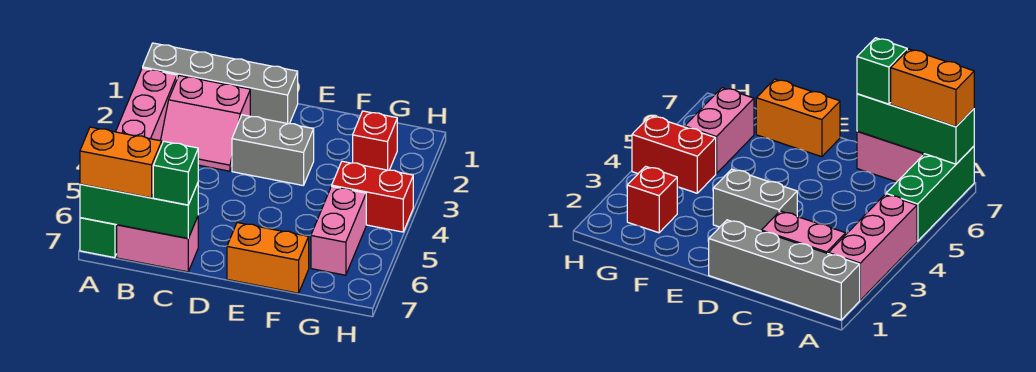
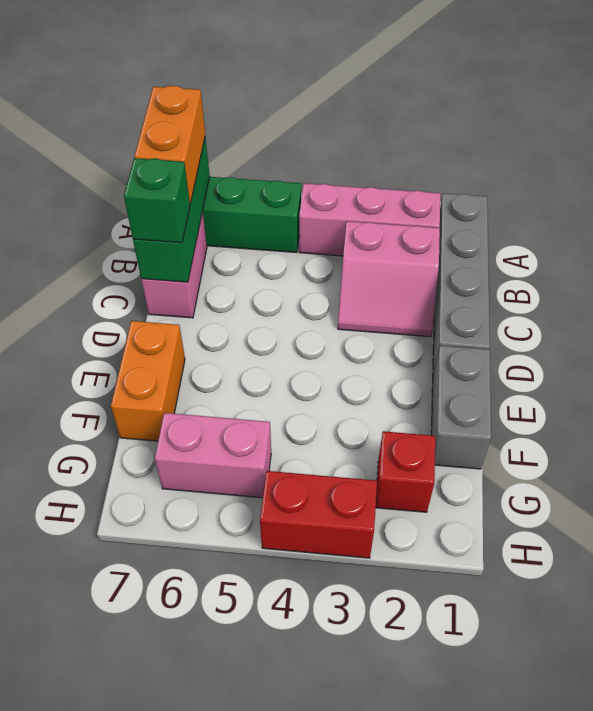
pink slope B2:C3 level 1 top 2 -> pink slope B2:C3 level 1 top B
grey brick D3:E3 level 1 -> grey brick E1:F1 level 1
red brick G4:H4 level 1 -> red brick H3:H4 level 1

